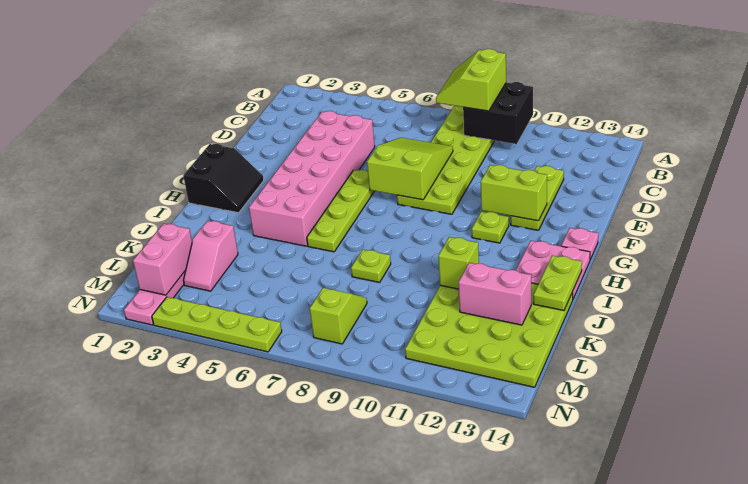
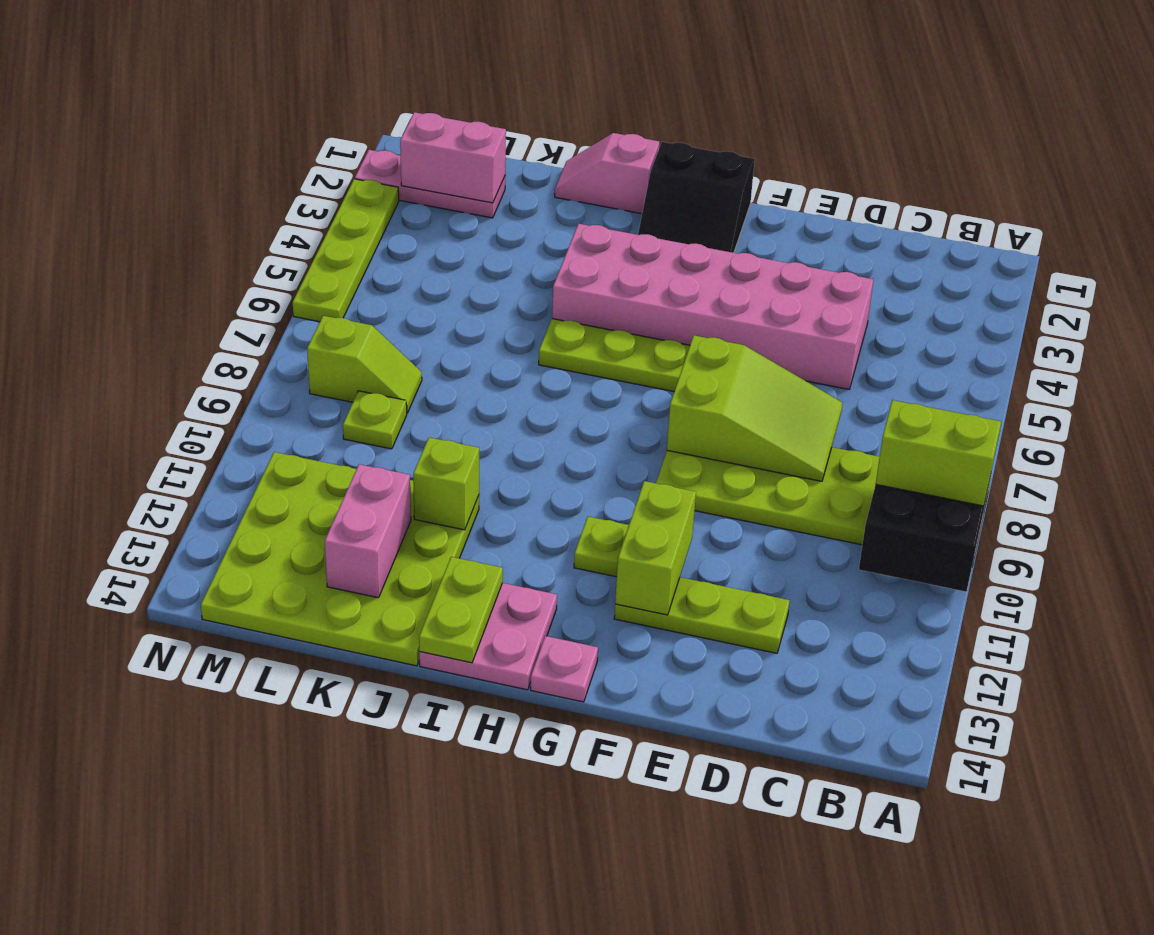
lime plate I14:J14 level 2 -> lime plate I13:I14 level 2
lime plate J8 level 1 -> lime plate L9 level 1
pink slope K3:L3 level 1 top K -> pink slope I1:J1 level 1 top I

